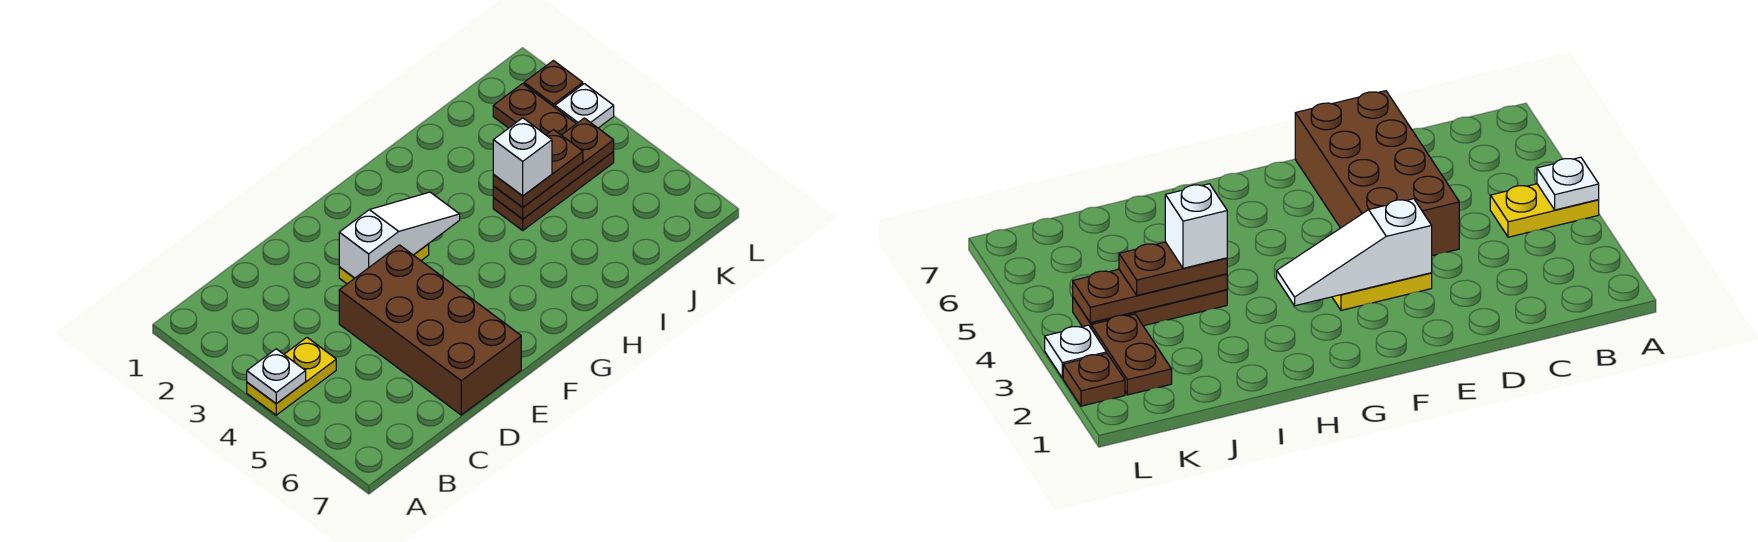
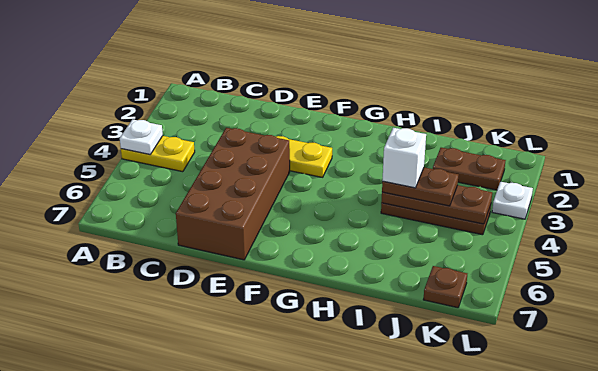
white slope E3:G3 level 2 top E -> none
brown plate K2:K3 level 1 -> brown plate J2:K2 level 1
brown plate L2 level 1 -> brown plate K7 level 1

